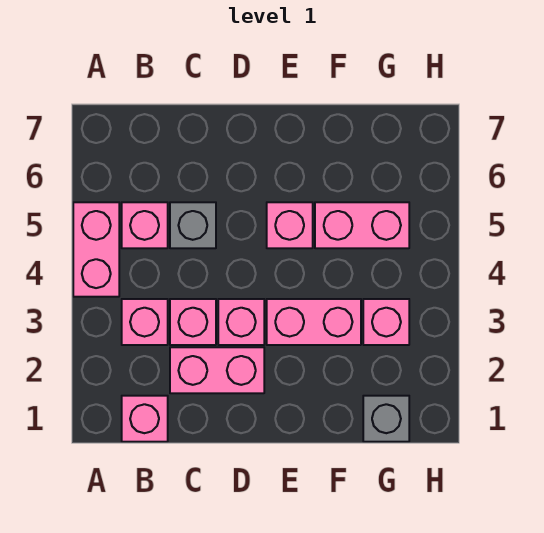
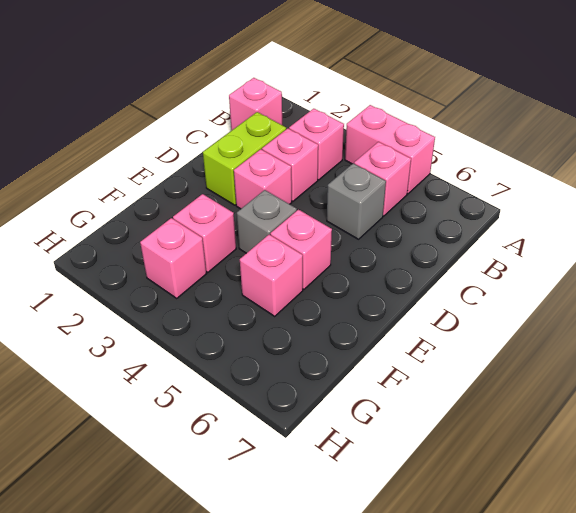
pink brick C2:D2 level 1 -> lime brick C2:D2 level 1
pink brick E3:F3 level 1 -> pink brick F3 level 1
pink brick F5:G5 level 1 -> pink brick F5 level 1
grey brick G1 level 1 -> grey brick E4 level 1

